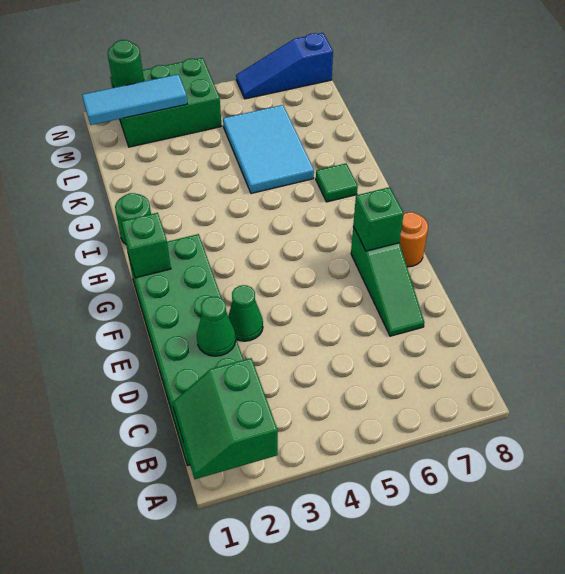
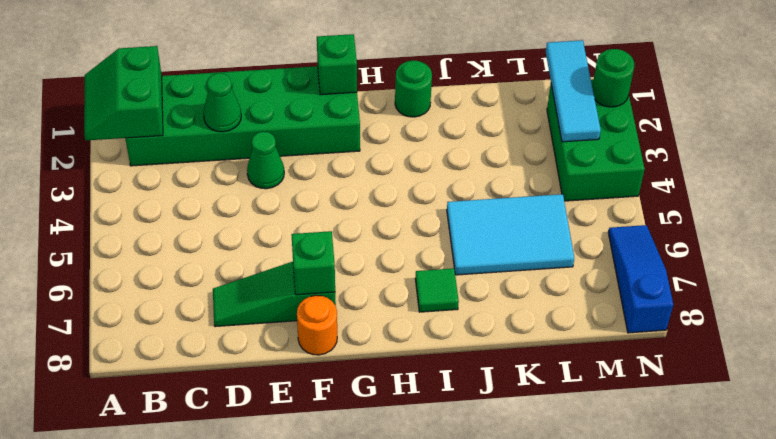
green slope A1:B2 level 2 top 2 -> green slope A1:B2 level 2 top B

